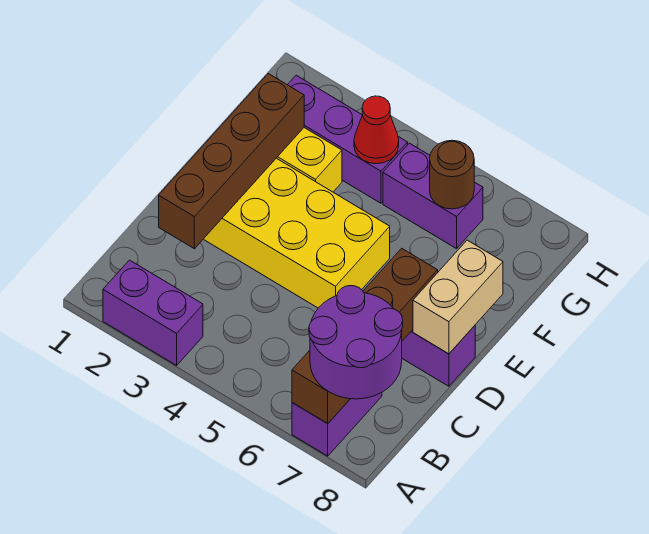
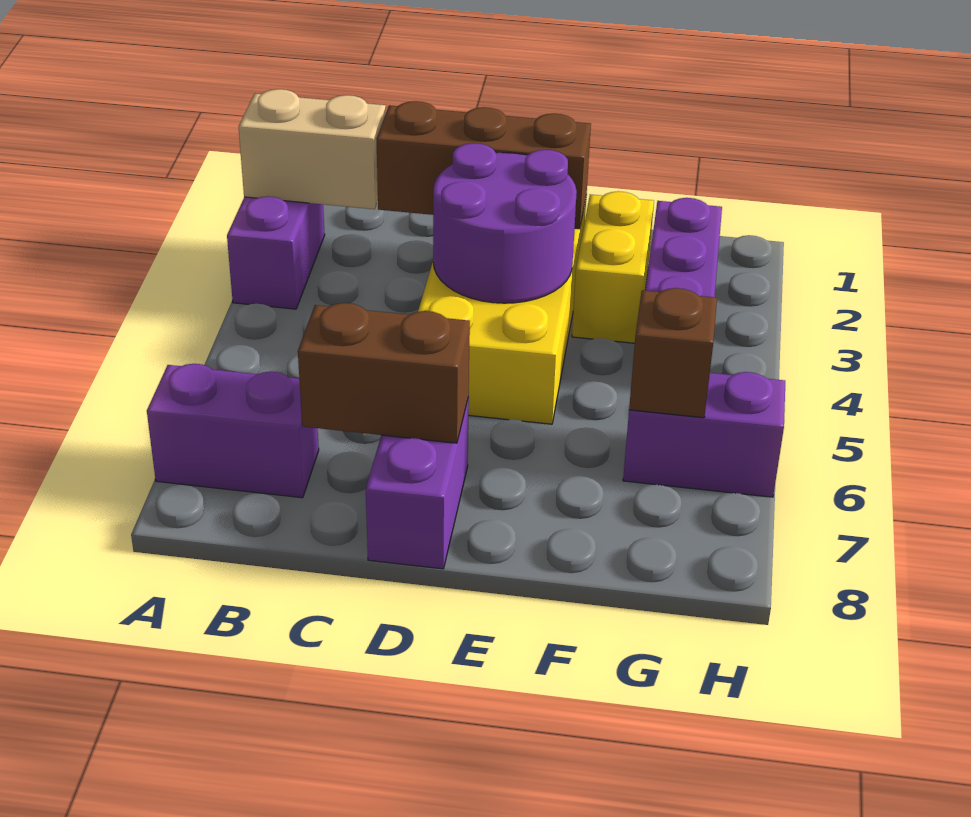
brown brick A7:D7 level 2 -> brown brick C7:D7 level 2
purple round brick A7:B8 level 3 -> purple round brick D3:E4 level 2
brown brick C2:F2 level 2 -> brown brick C2:E2 level 2
tan brick D8:E8 level 2 -> tan brick A2:B2 level 2
red cone G4 level 2 -> none
purple brick G5:G6 level 1 -> purple brick G6:H6 level 1
brown round brick G6 level 2 -> brown brick G6 level 2

